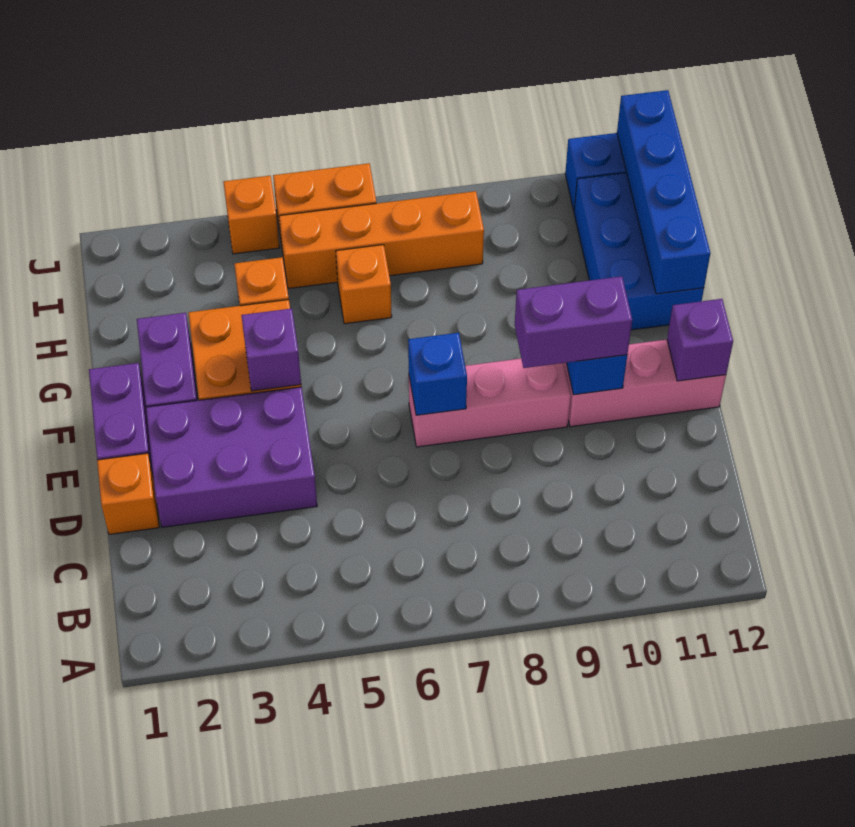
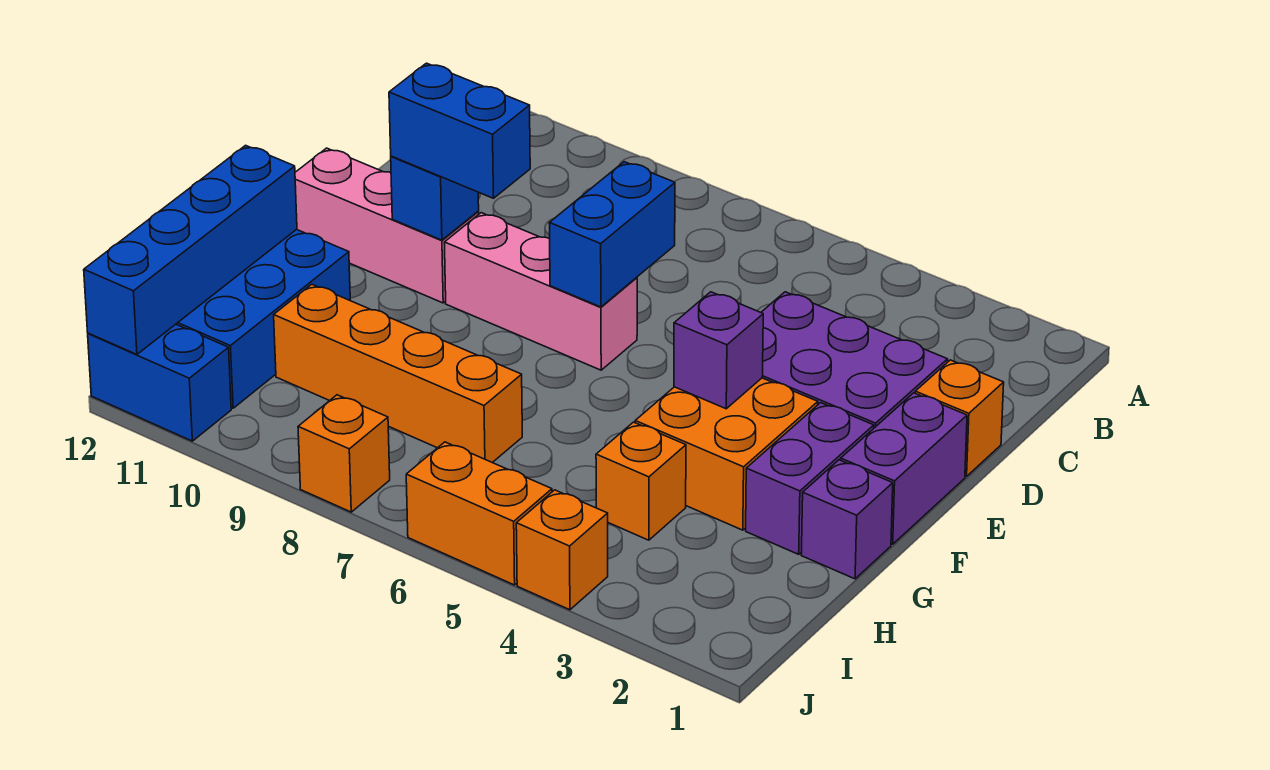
blue brick E7 level 2 -> blue brick D7:E7 level 2
purple brick E9:E10 level 3 -> blue brick E9:E10 level 3
purple brick E12 level 2 -> purple brick G1 level 1
orange brick H6 level 1 -> orange brick J8 level 1
orange brick I5:I8 level 1 -> orange brick H7:H10 level 1

